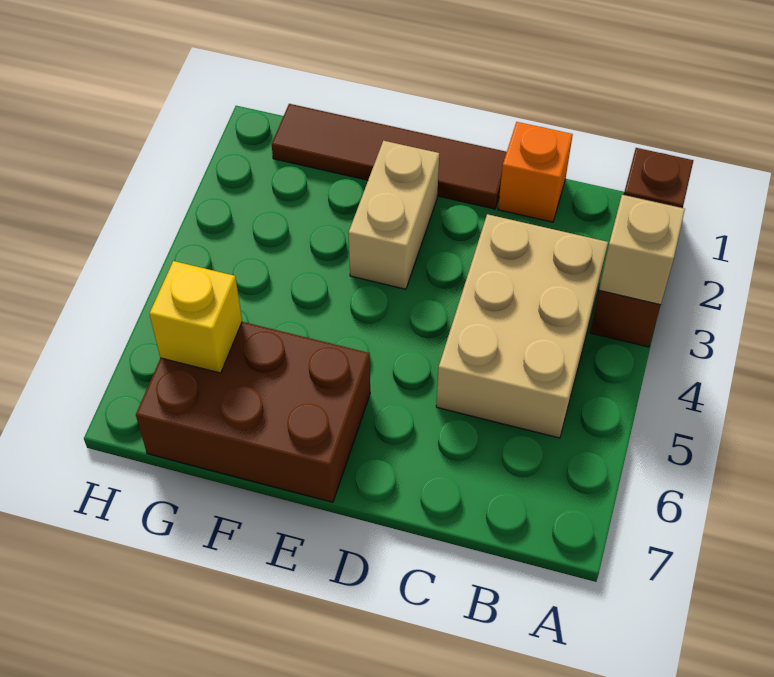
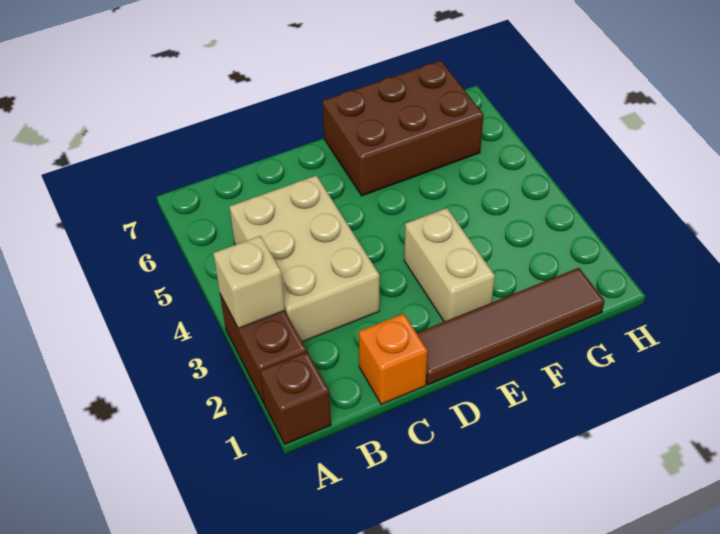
yellow brick G6 level 2 -> none

